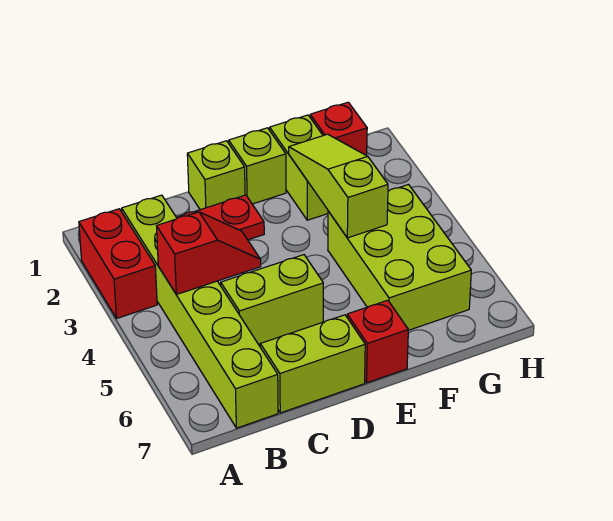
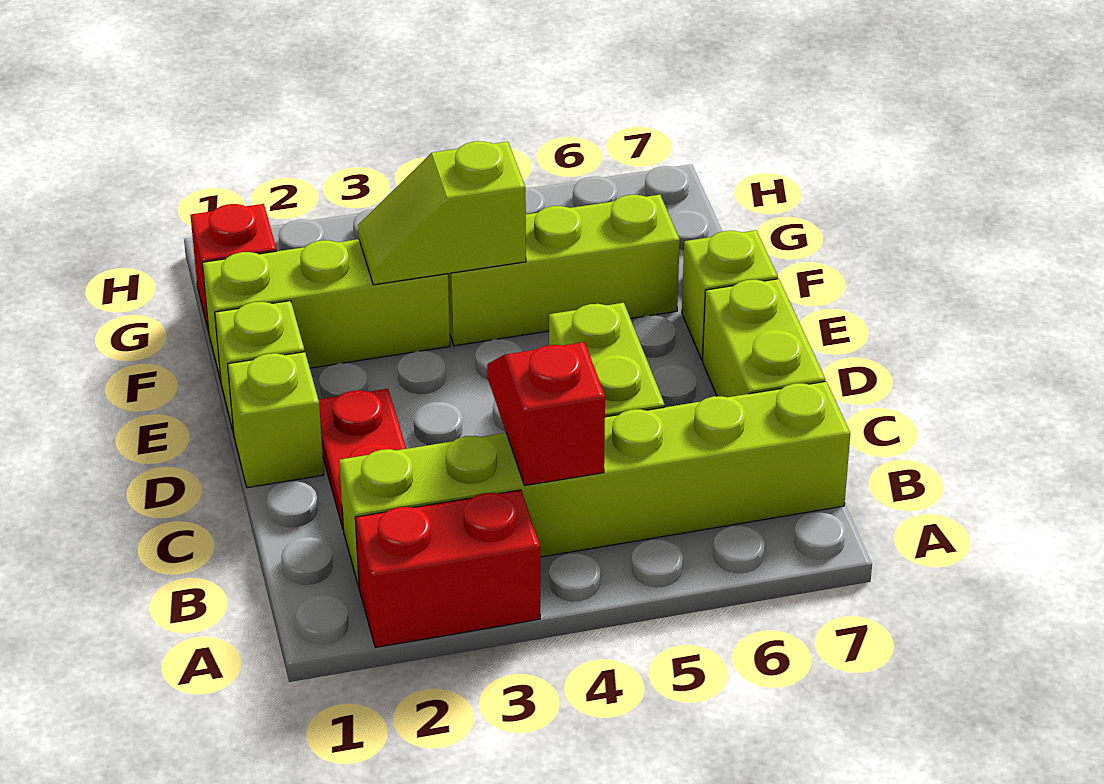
red brick E7 level 1 -> lime brick E7 level 1
lime brick F1:F2 level 1 -> lime brick F1:F3 level 1
lime slope F2:F4 level 2 top 4 -> lime slope F3:F4 level 2 top 4
lime brick F4:G6 level 1 -> lime brick F4:F6 level 1

